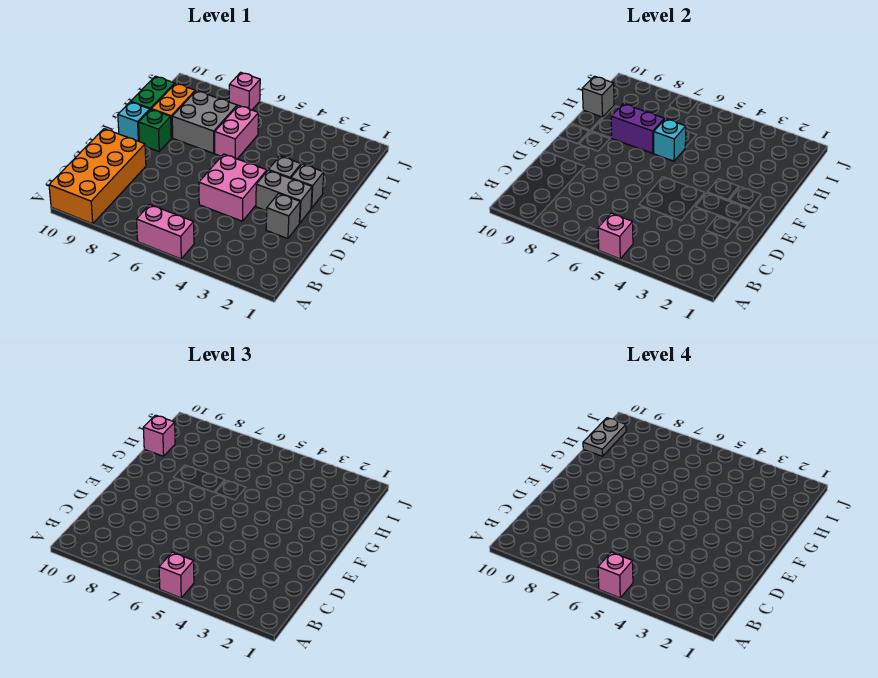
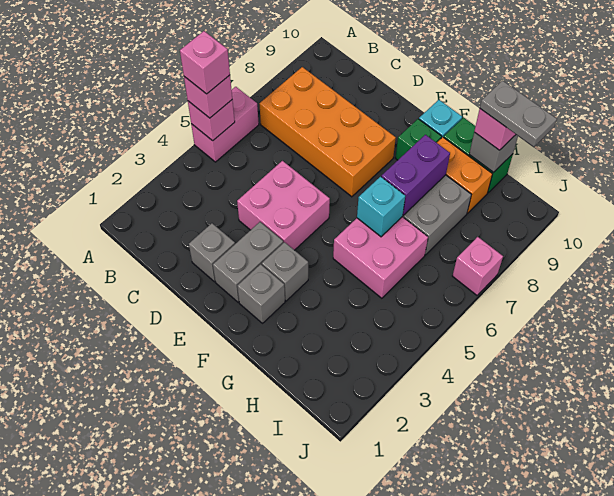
orange brick A9:D10 level 1 -> orange brick B7:E8 level 1
pink brick G6:H6 level 1 -> pink brick G5:H6 level 1

